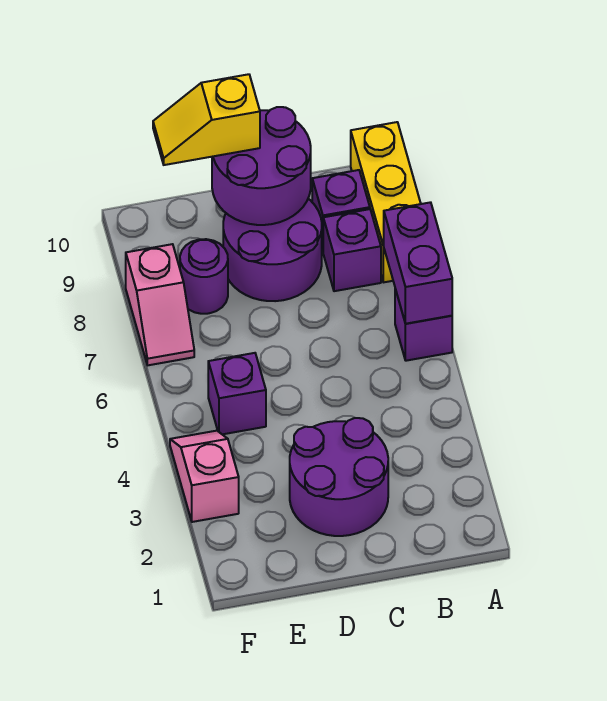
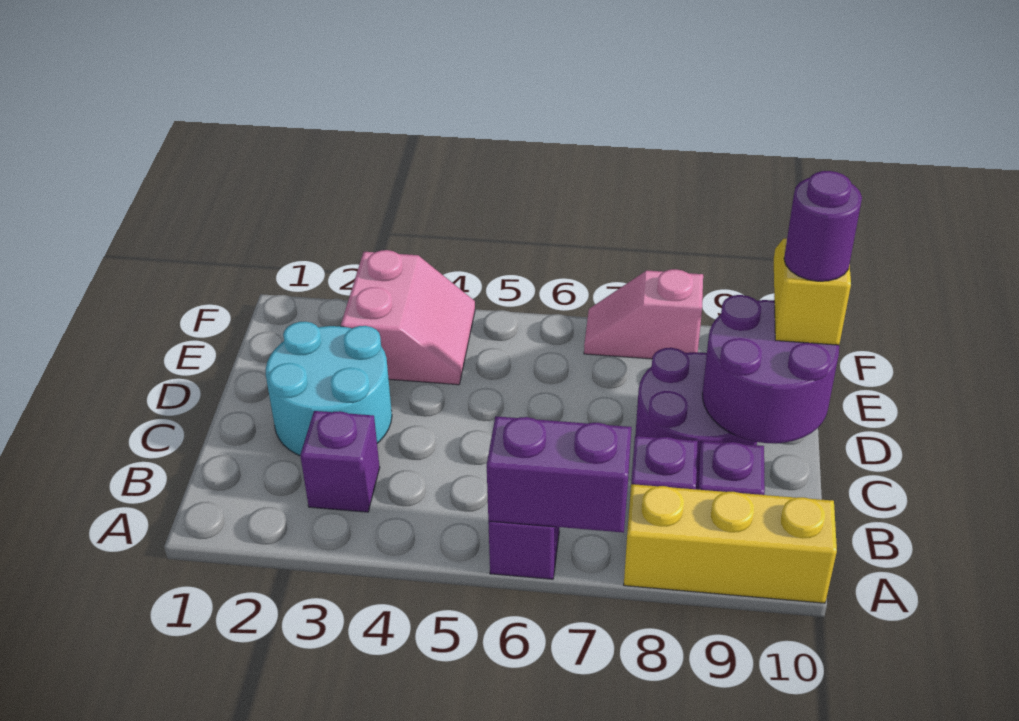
purple round brick C2:D3 level 1 -> cyan round brick C2:D3 level 1
purple brick E5 level 1 -> purple brick B3 level 1
purple round brick E8 level 1 -> purple round brick D10 level 4
pink slope F3:F4 level 1 top 3 -> pink slope E3:F4 level 1 top 3

